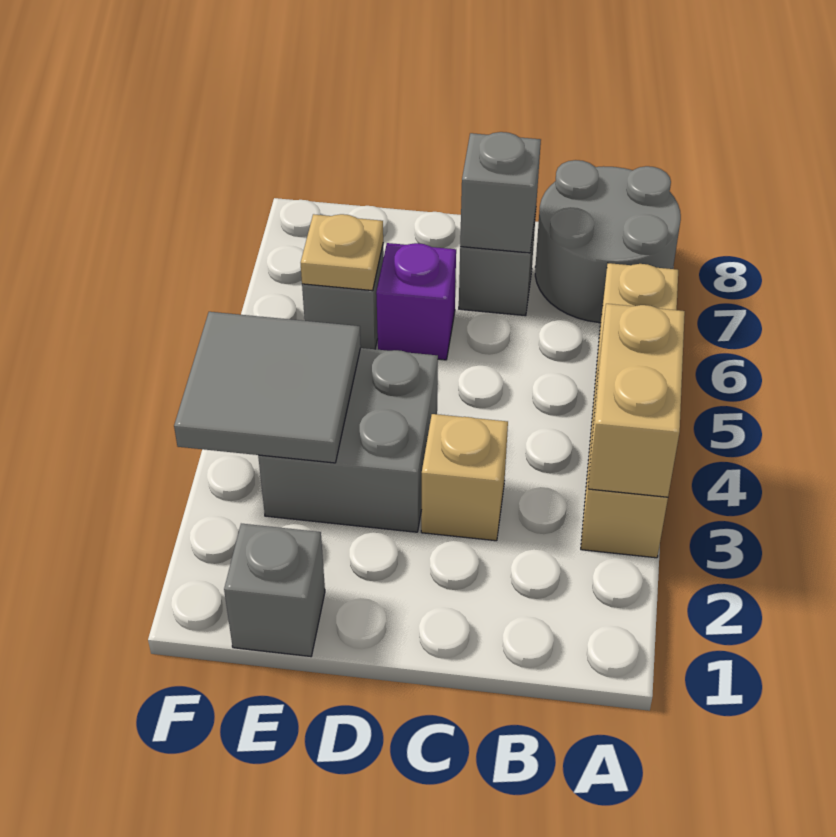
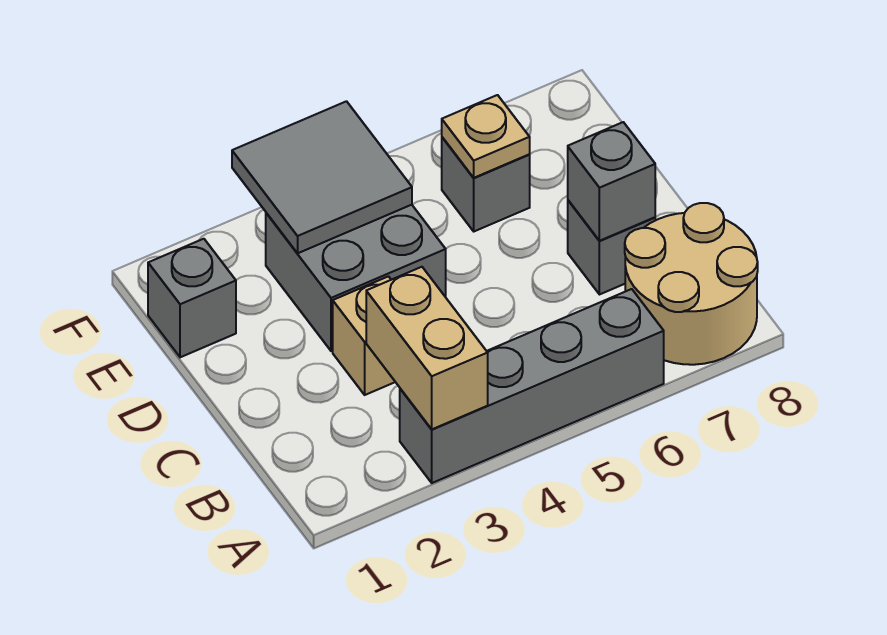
tan brick A3:A6 level 1 -> grey brick A3:A6 level 1
tan brick A3:A4 level 2 -> tan brick A3:B3 level 2
grey round brick A7:B8 level 1 -> tan round brick A7:B8 level 1
purple brick D6 level 1 -> none

